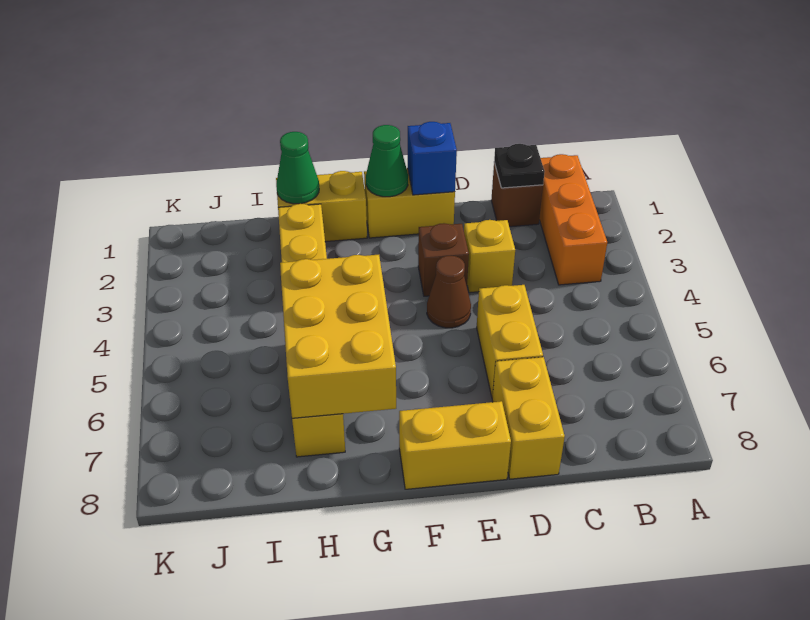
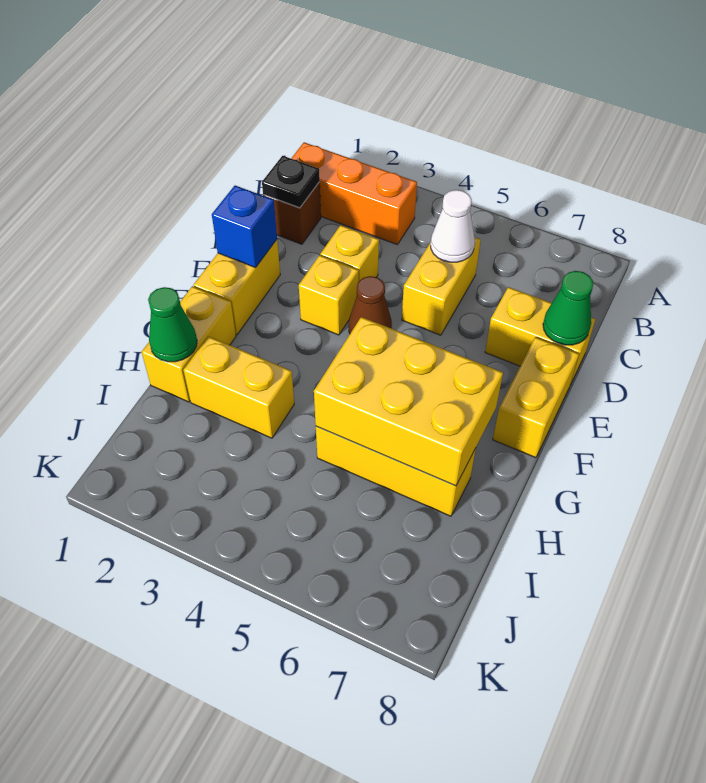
none -> white cone C5 level 2
yellow brick D5:D6 level 1 -> yellow brick C5:D5 level 1
brown brick E3 level 1 -> yellow brick E3 level 1
green cone F1 level 2 -> green cone D8 level 2

